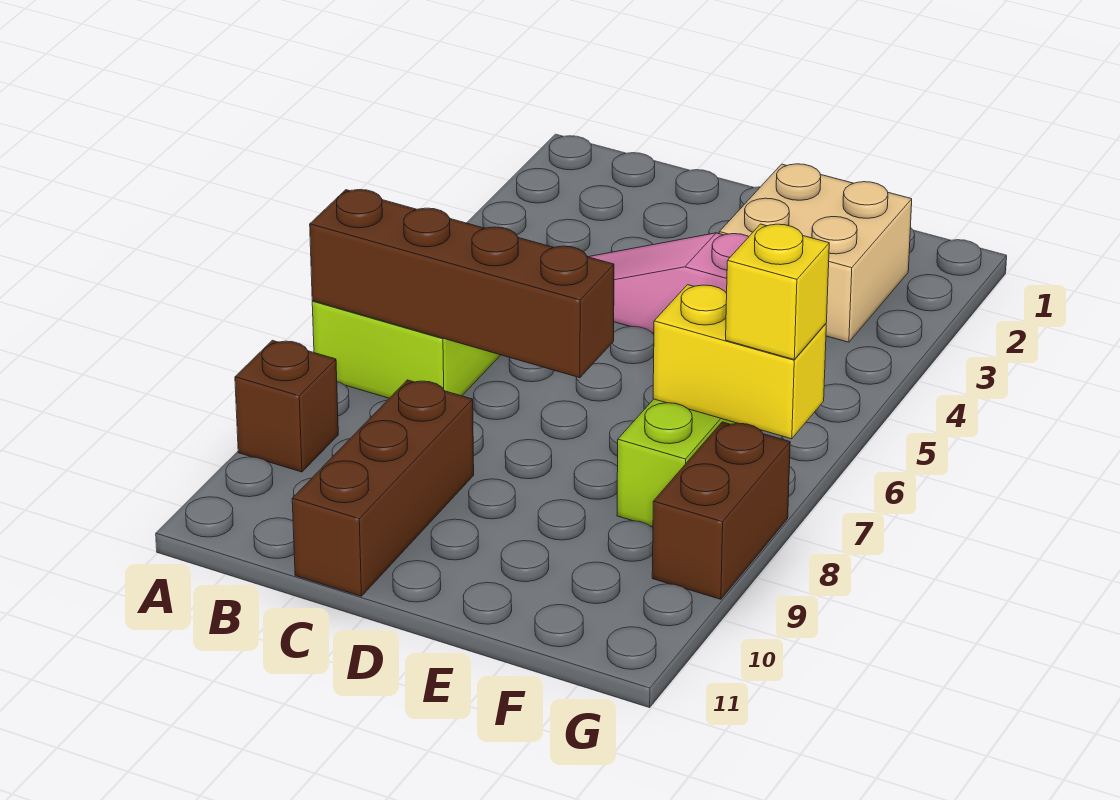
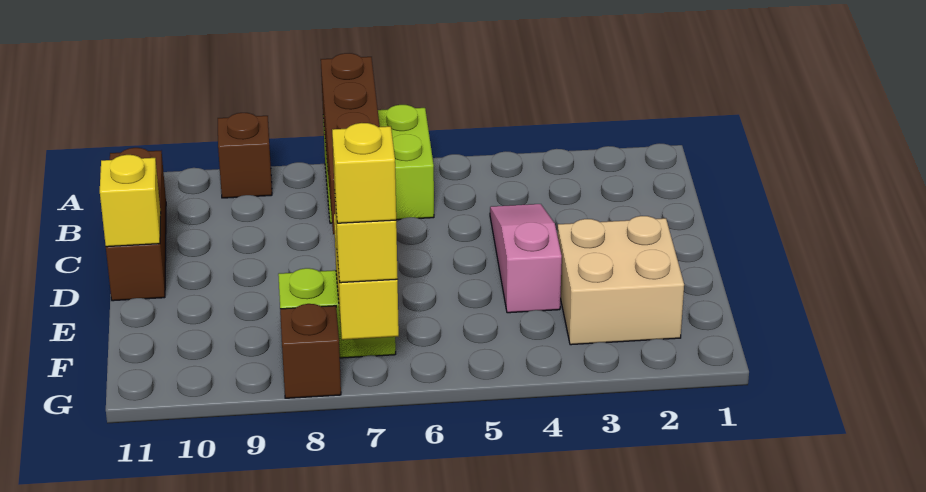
brown brick C9:C11 level 1 -> brown brick B11:D11 level 1
none -> yellow brick D11 level 2
none -> yellow brick G7 level 4
brown brick G8:G9 level 1 -> brown brick G8 level 1

